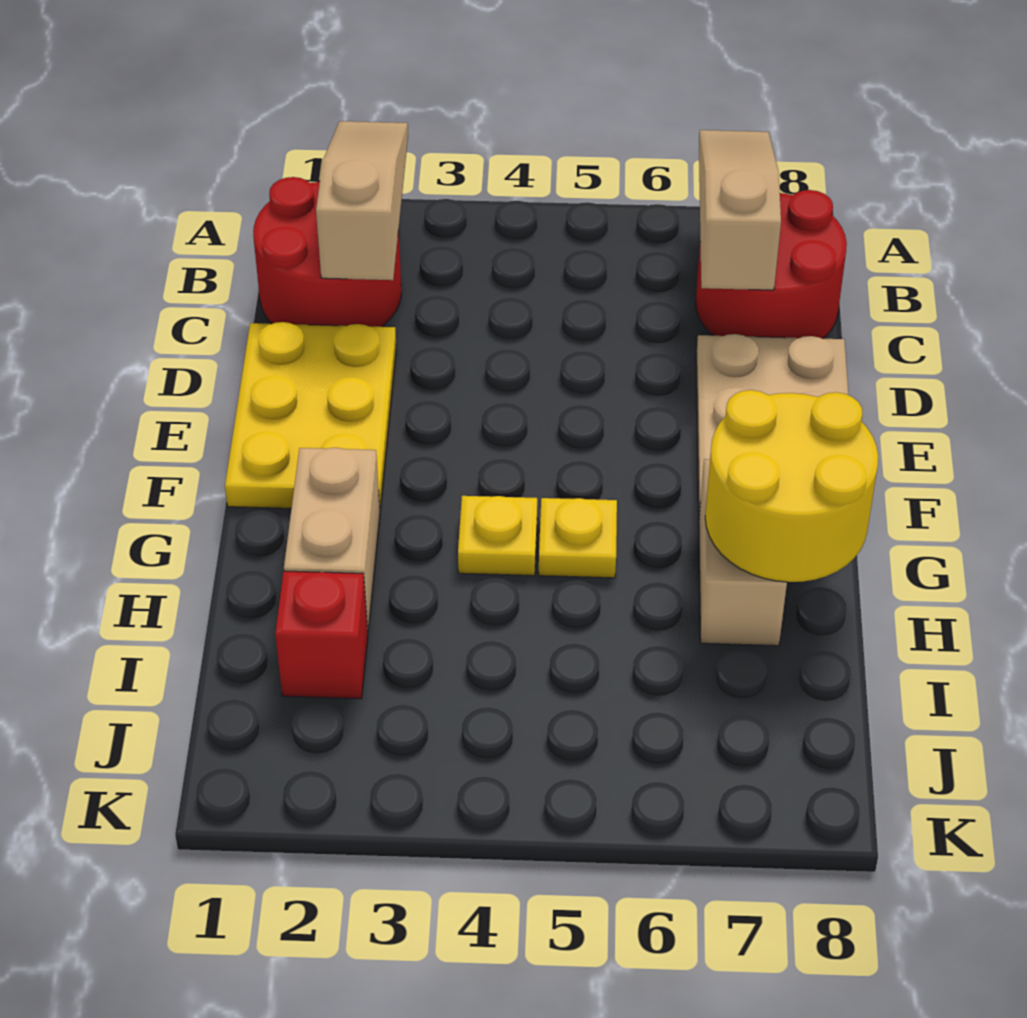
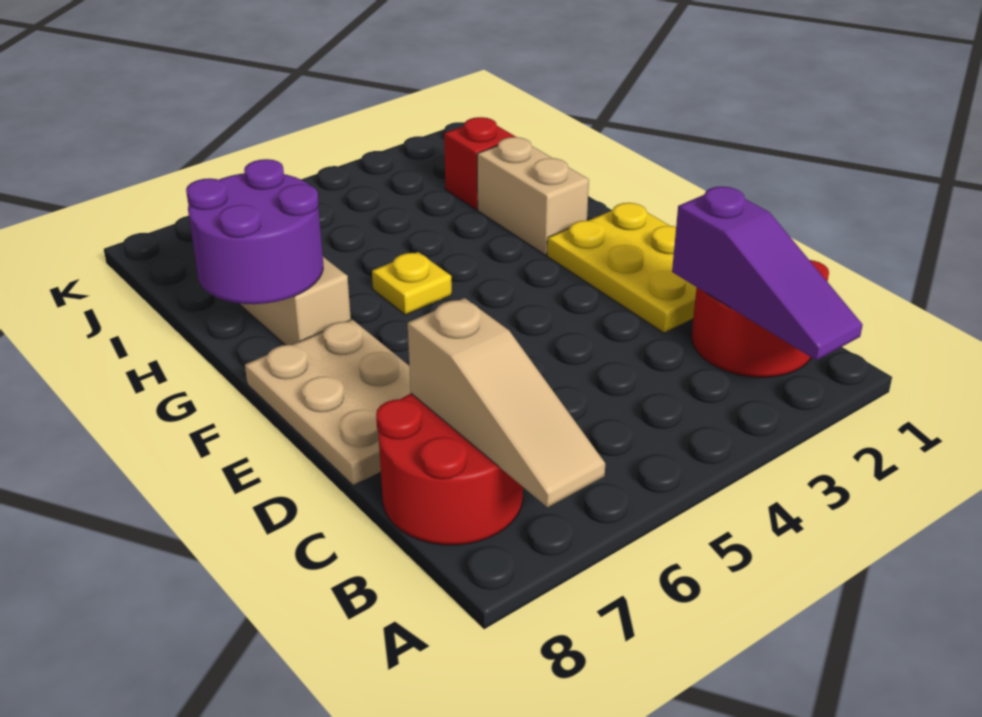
tan slope A2:C2 level 2 top C -> purple slope A2:C2 level 2 top C
yellow plate G4 level 1 -> none
yellow round brick G7:H8 level 2 -> purple round brick G7:H8 level 2

